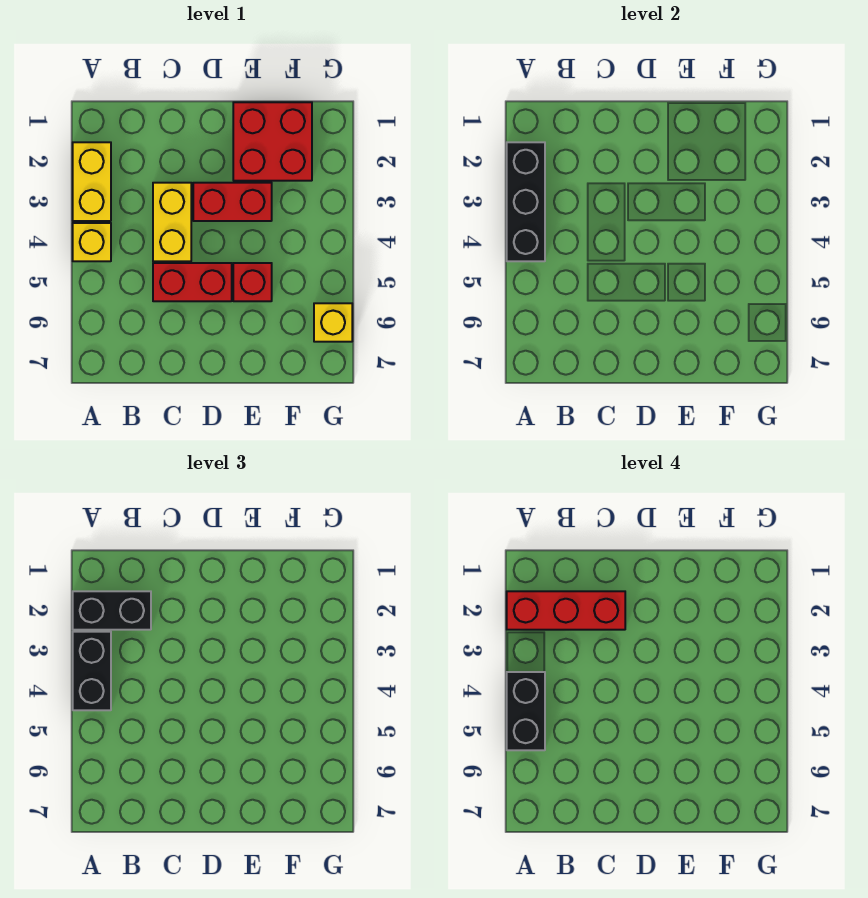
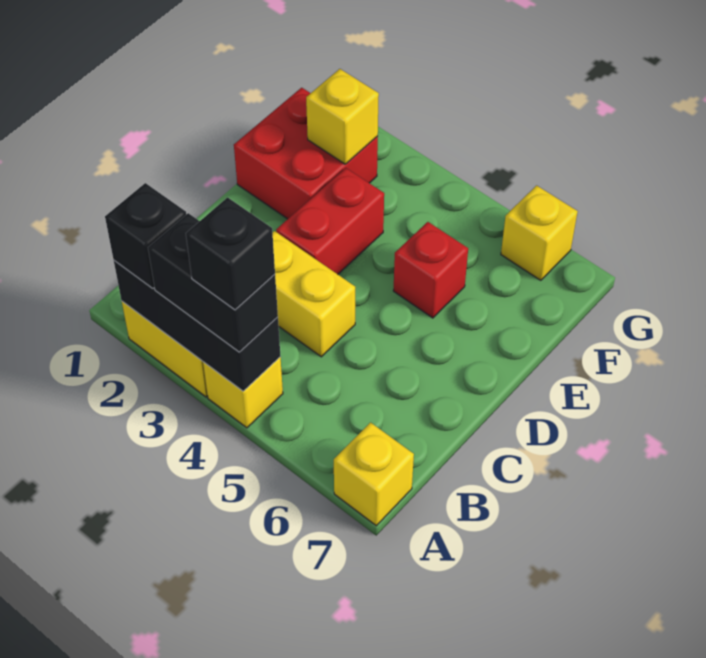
black brick A2:B2 level 3 -> black brick A2 level 3
red brick A2:C2 level 4 -> none
black brick A4:A5 level 4 -> black brick A4 level 4
none -> yellow brick A7 level 1
red brick C5:D5 level 1 -> none
none -> yellow brick F2 level 2

